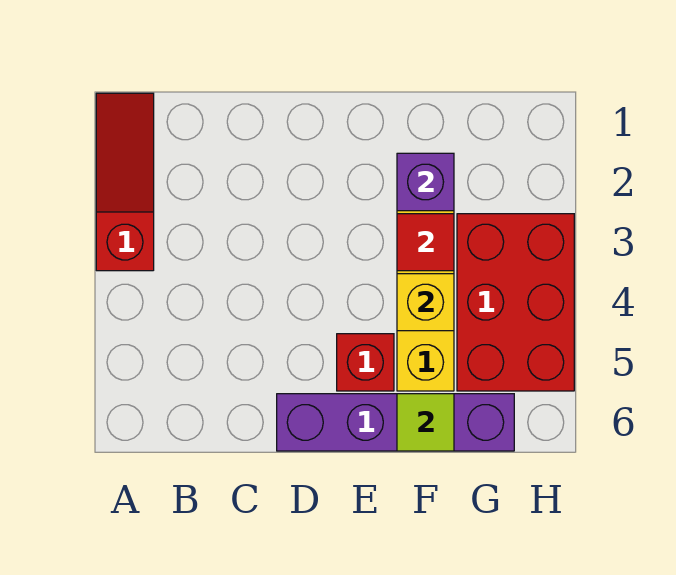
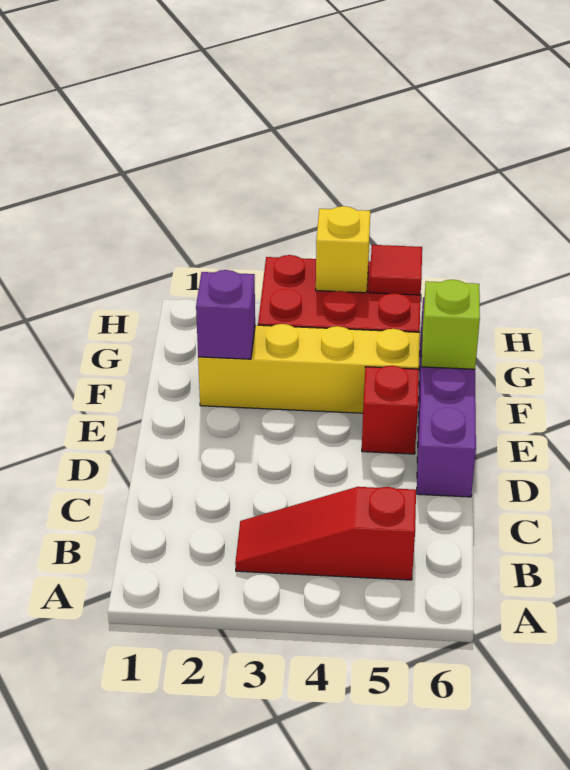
red slope A1:A3 level 1 top 3 -> red slope B3:B5 level 1 top 5
red tile F3 level 2 -> red tile H5 level 2
yellow brick F4 level 2 -> yellow brick H4 level 2
lime tile F6 level 2 -> lime brick F6 level 2

